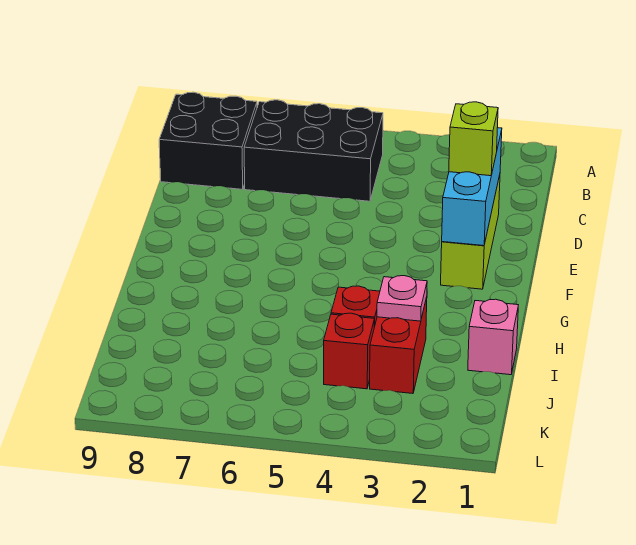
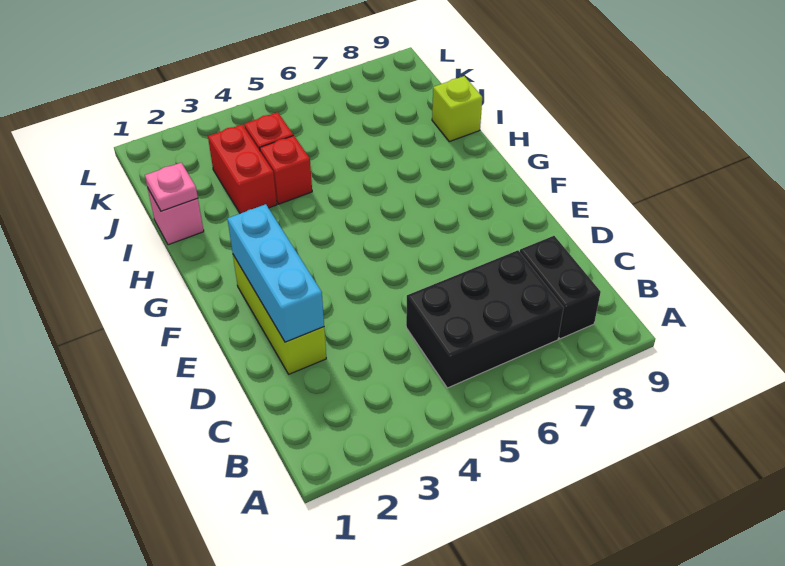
black brick B8:C9 level 1 -> black brick B8:C8 level 1
lime brick E2 level 3 -> lime brick I9 level 1
pink plate I3 level 2 -> pink plate I1 level 2

